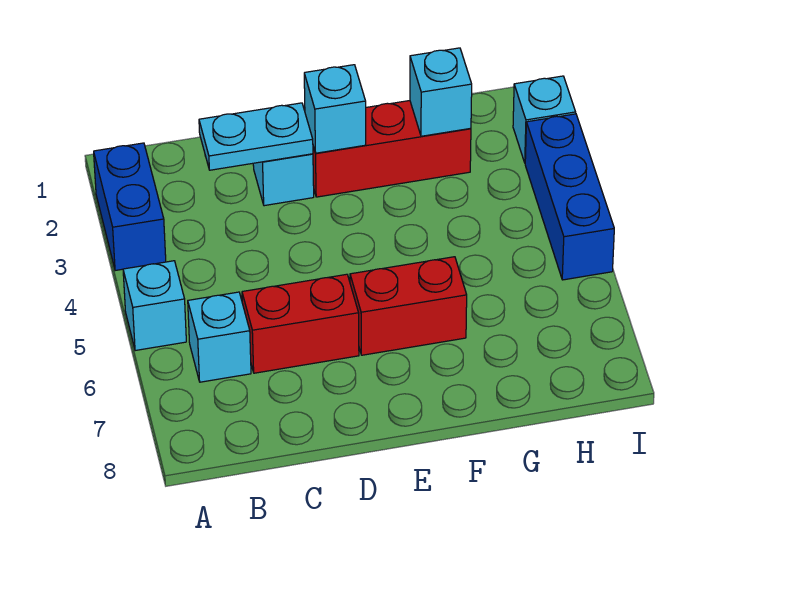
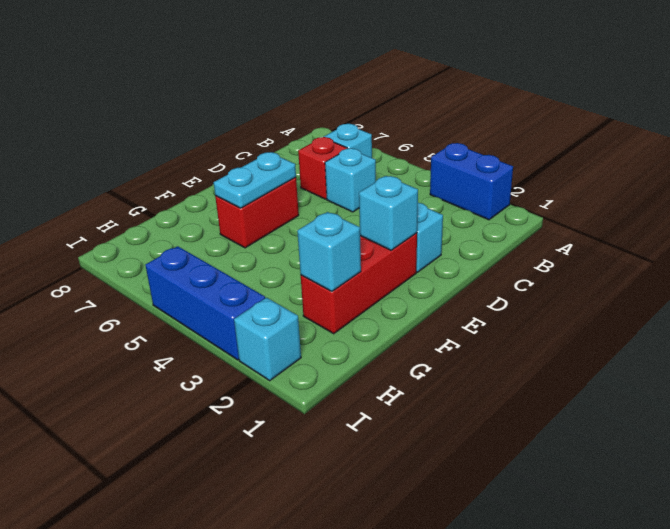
cyan brick A5 level 1 -> cyan brick C5 level 1
cyan plate C2:D2 level 2 -> cyan plate E6:F6 level 2
red brick C6:D6 level 1 -> red brick C6 level 1

